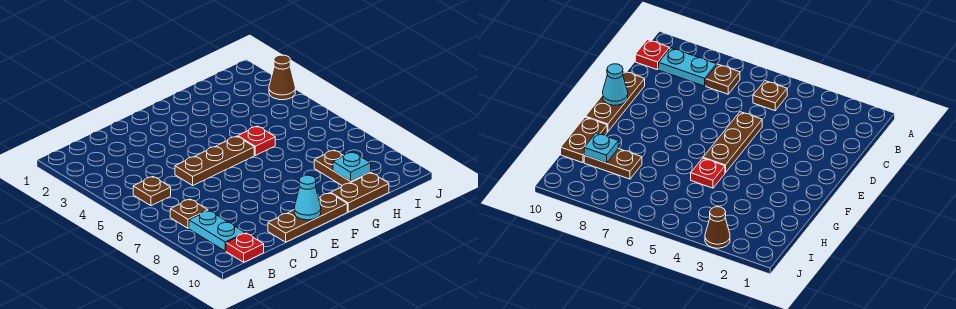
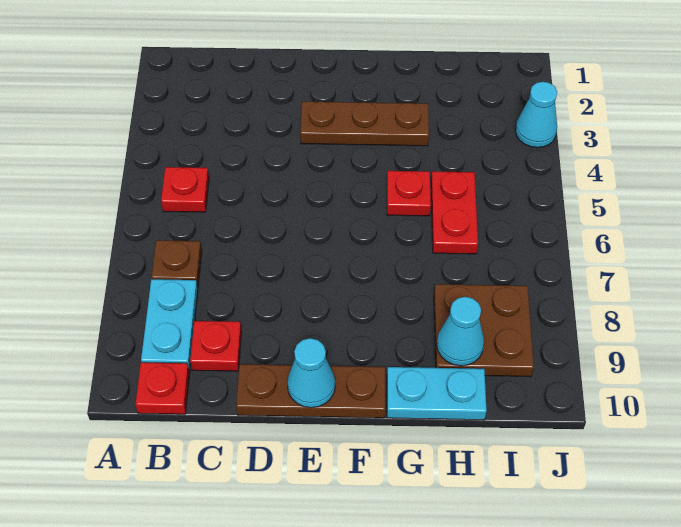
brown plate B5 level 1 -> red plate B5 level 1
none -> red plate C9 level 1
brown plate D5:F5 level 1 -> brown plate E3:G3 level 1
brown plate G10:H10 level 1 -> cyan plate G10:H10 level 1
none -> red plate H5:H6 level 1
brown plate H8:H9 level 1 -> brown plate H8:I9 level 1
cyan plate H9 level 2 -> cyan cone H9 level 2
brown cone J3 level 1 -> cyan cone J3 level 1

